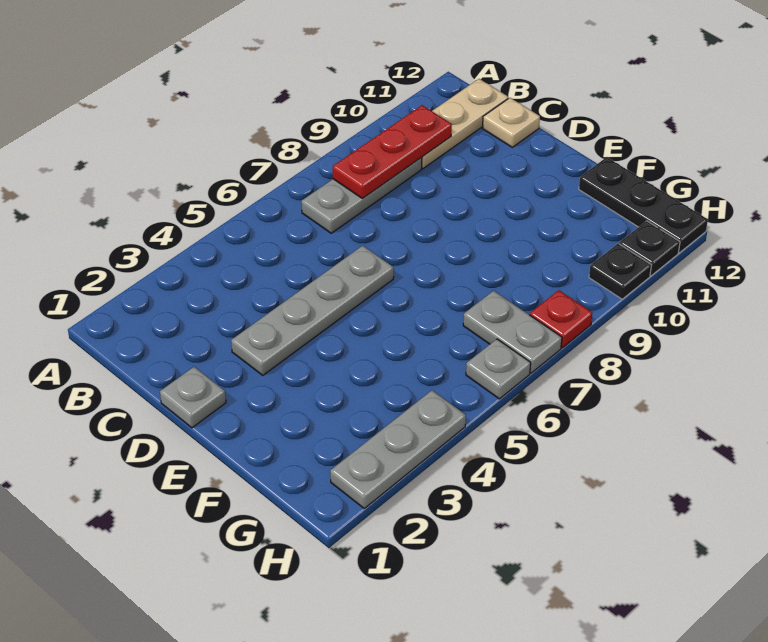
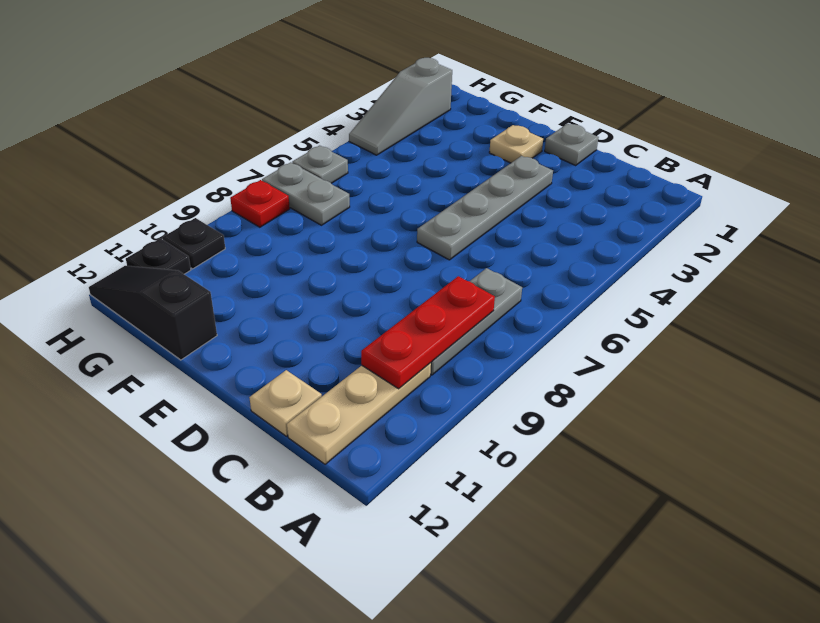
none -> tan plate E2 level 1
black plate F12:H12 level 1 -> black slope F12:H12 level 1 top F
grey plate H2:H4 level 1 -> grey slope H2:H4 level 1 top 2

